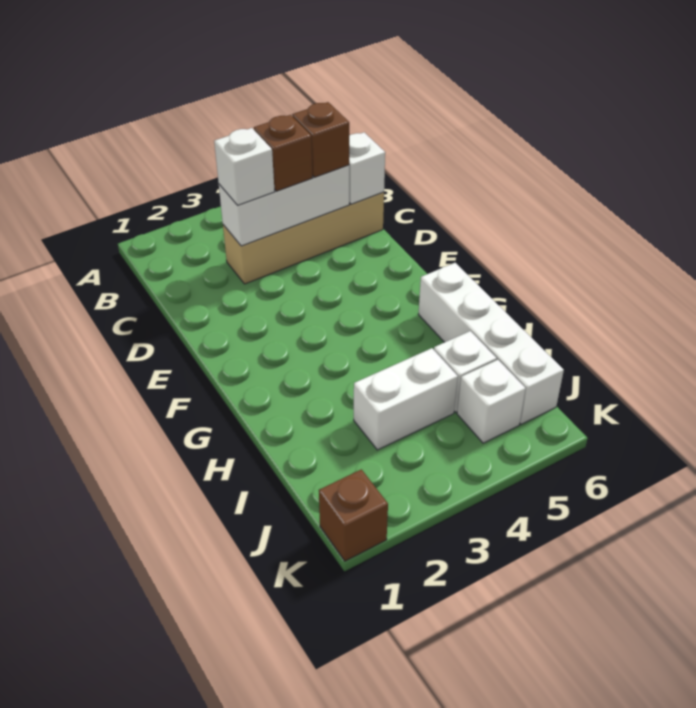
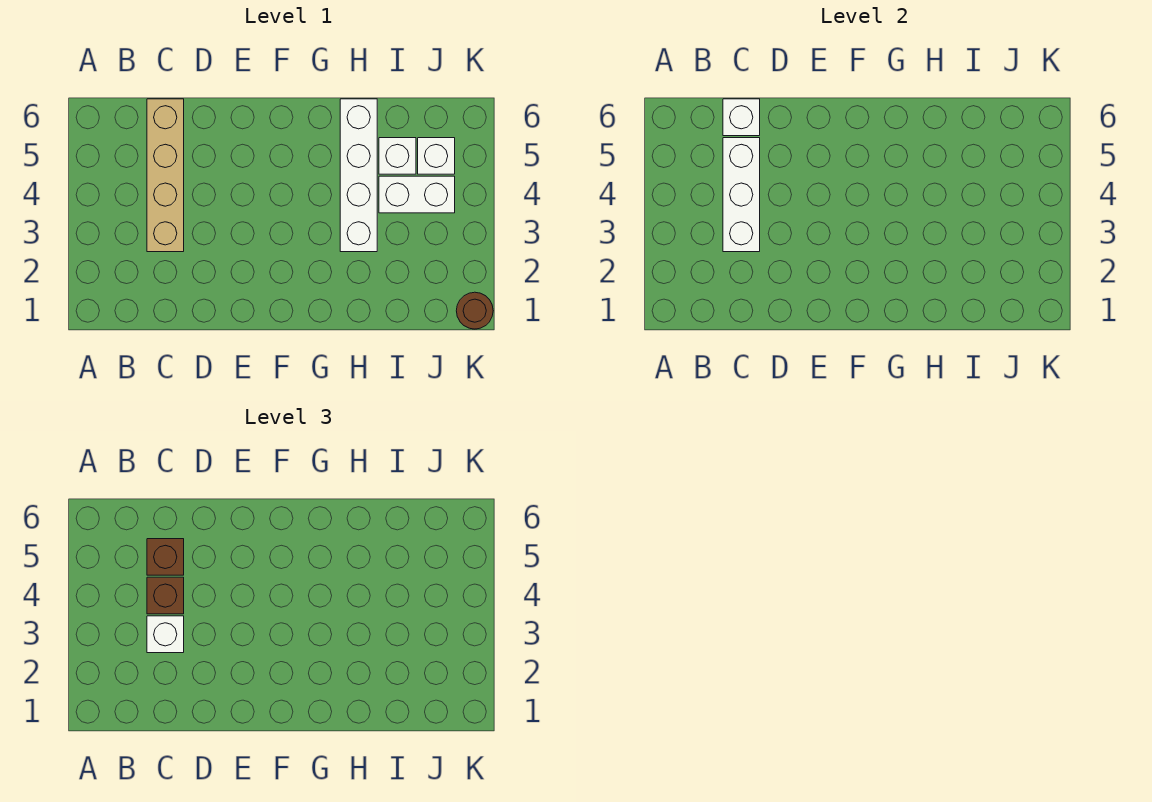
white brick G6:J6 level 1 -> white brick H3:H6 level 1
white brick I3:I4 level 1 -> white brick I4:J4 level 1
brown brick K1 level 1 -> brown round brick K1 level 1

